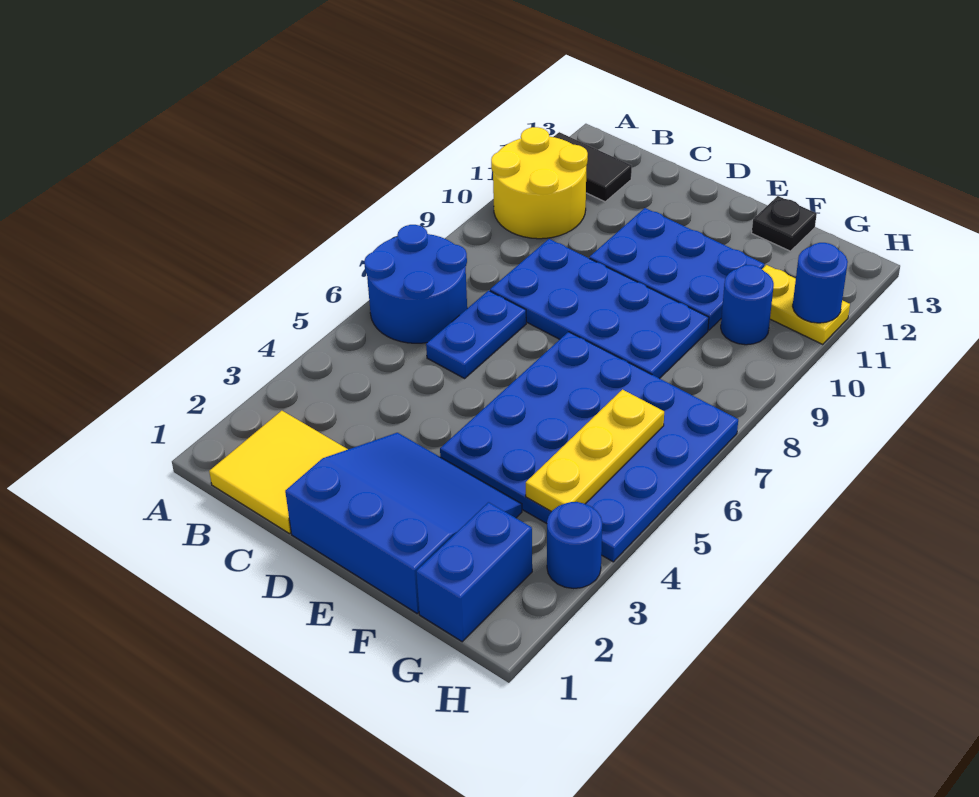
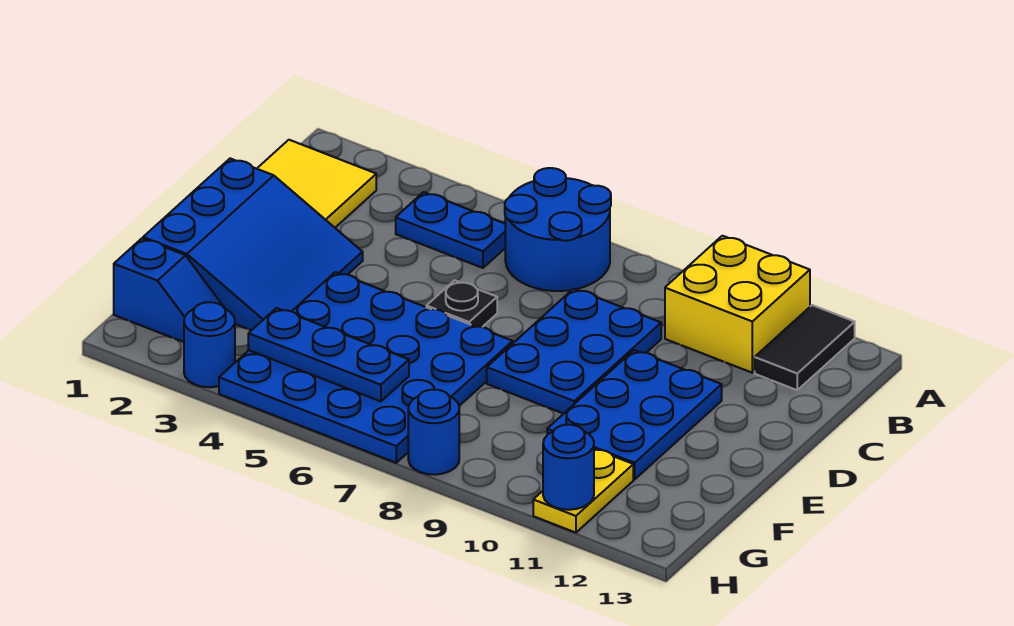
yellow round brick A10:B11 level 1 -> yellow brick A10:B11 level 1
blue plate C6:C7 level 1 -> blue plate B4:B5 level 1
blue plate C8:F9 level 1 -> blue plate C8:E9 level 1
black plate F13 level 1 -> black plate D6 level 1
blue brick G1:G2 level 1 -> blue slope G1:G2 level 1 top 1
yellow plate G4:G6 level 2 -> blue plate G4:G6 level 2
blue round brick G10 level 1 -> blue round brick H8 level 1

